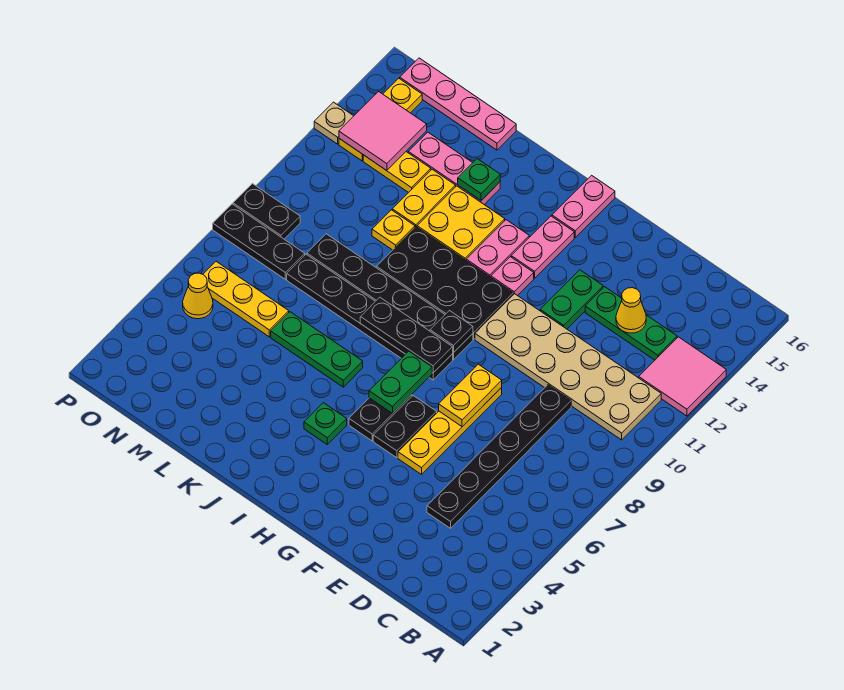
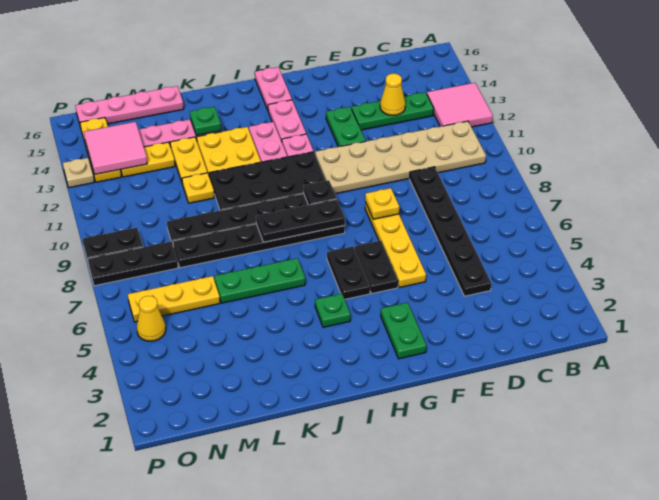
yellow plate F7:F8 level 2 -> yellow plate F8 level 2
green plate H6:H7 level 2 -> green plate G2:G3 level 1

